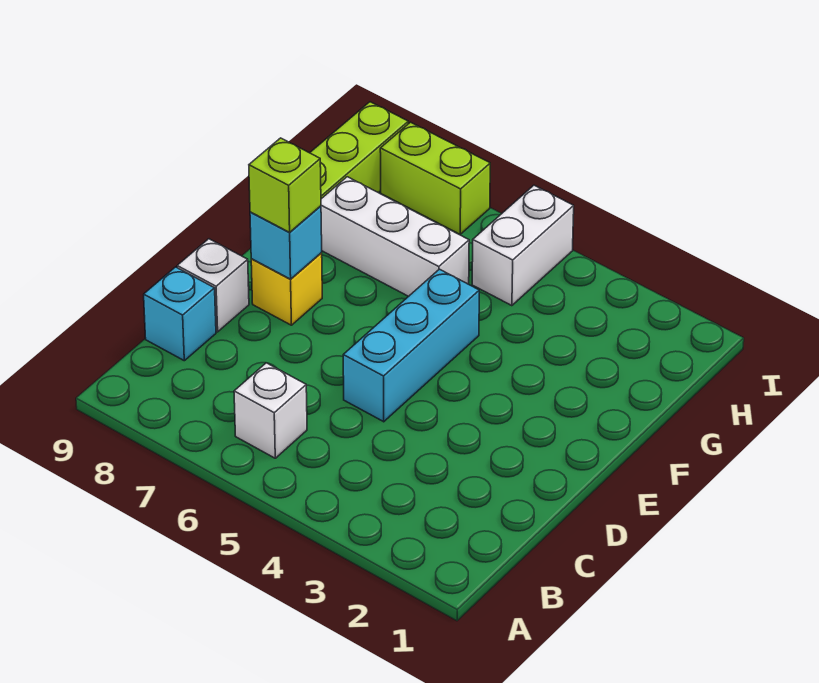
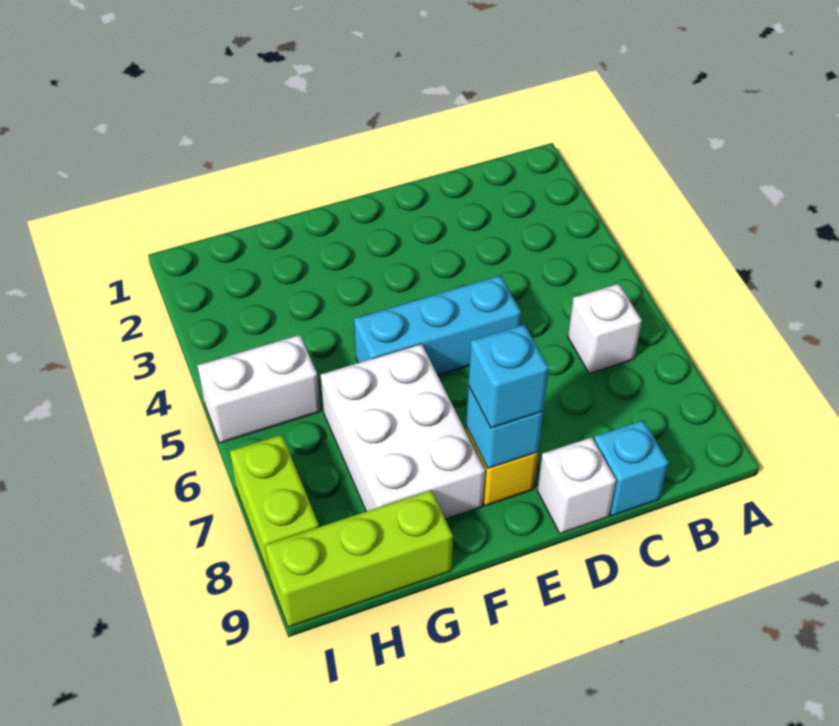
lime brick E8 level 3 -> cyan brick E8 level 3
white brick G6:G8 level 1 -> white brick F6:G8 level 1

